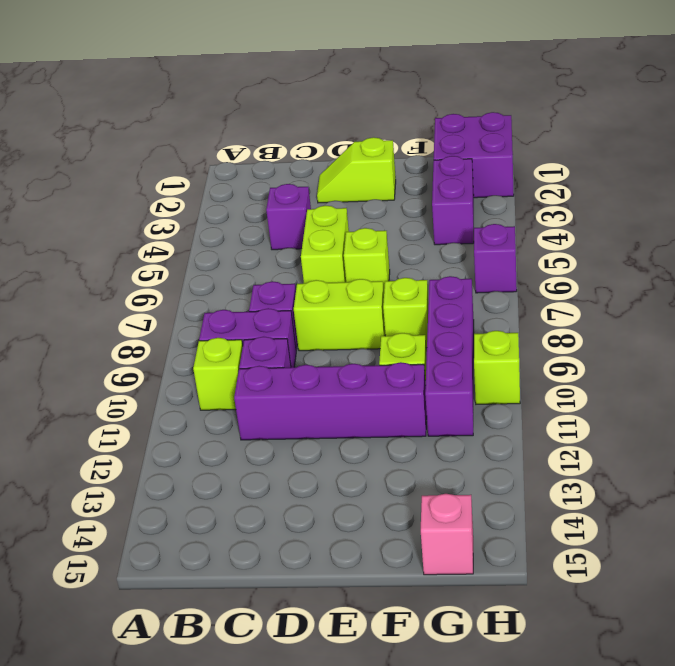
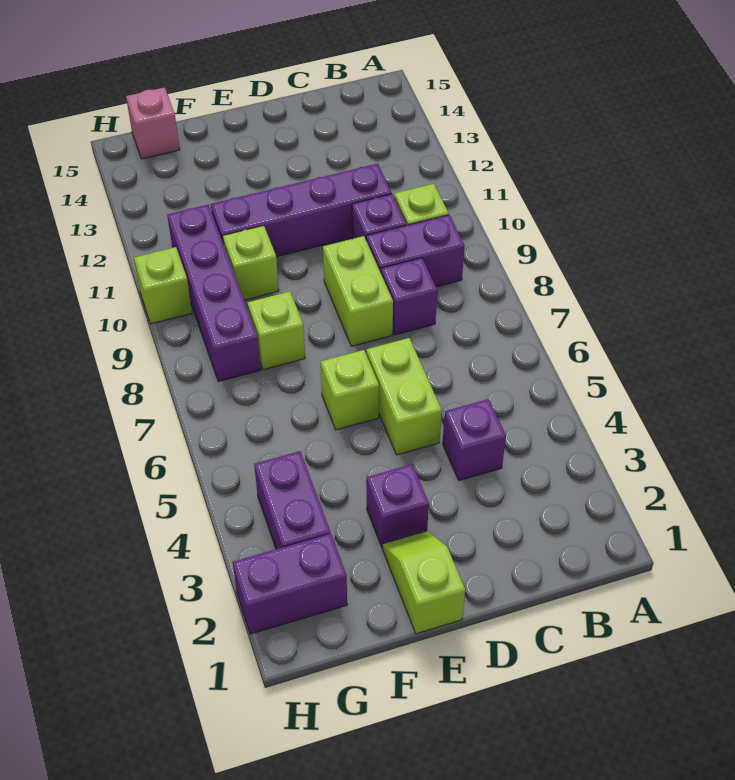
lime slope D2:E2 level 1 top E -> lime slope E1:E2 level 1 top 1
lime brick D8:E8 level 1 -> lime brick D8:D9 level 1
purple brick G1:H2 level 1 -> purple brick G2:H2 level 1
purple brick H6 level 1 -> purple brick E3 level 1

